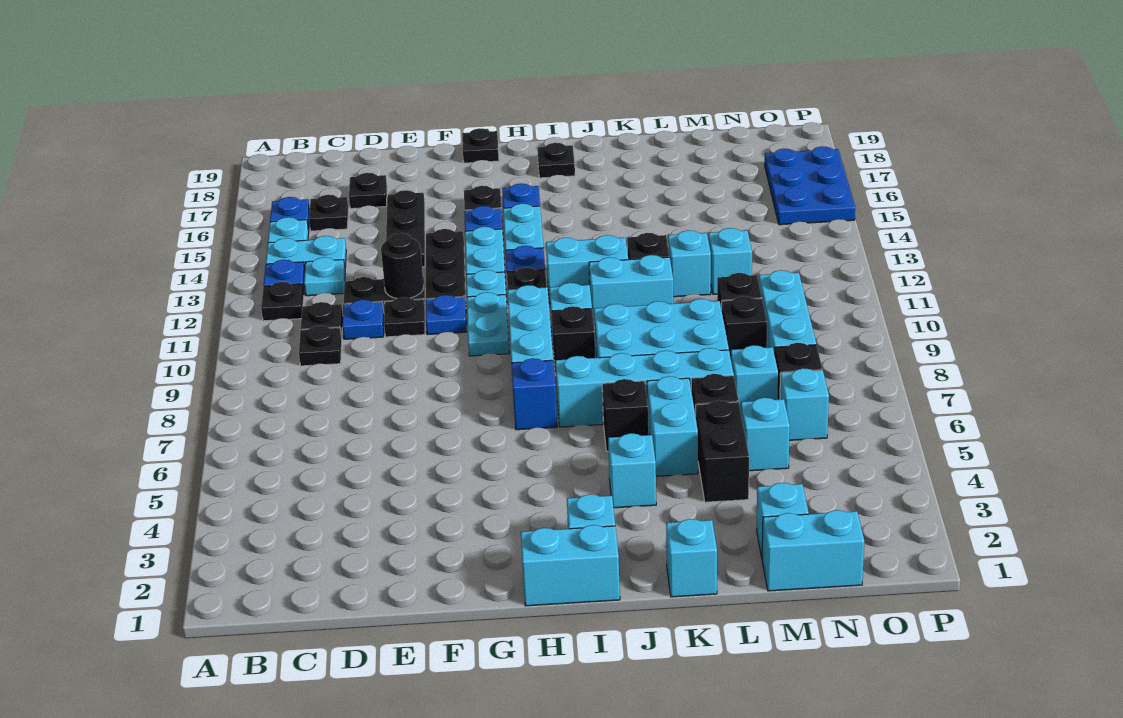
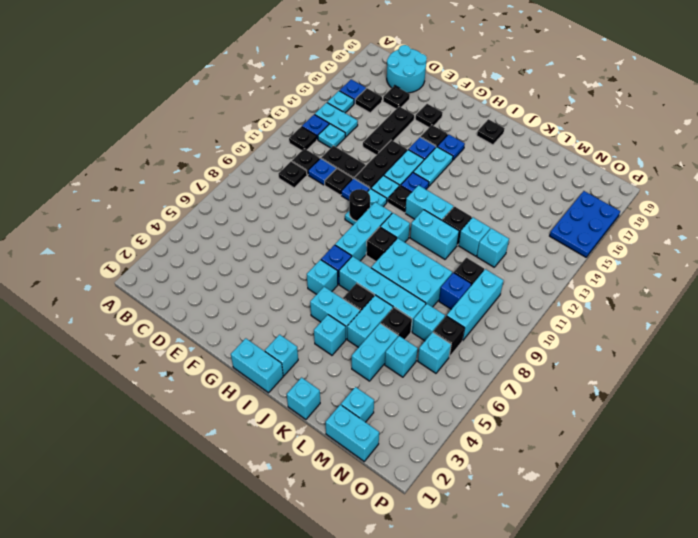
none -> cyan round brick C18:D19 level 1
black round brick E12 level 2 -> black round brick G10 level 2
black plate G19 level 1 -> black plate F17 level 1
none -> cyan brick H6 level 1
none -> cyan brick I5:J5 level 1
black brick L4:L5 level 1 -> cyan brick L4:L5 level 1
black brick M9 level 1 -> blue brick M9 level 1

